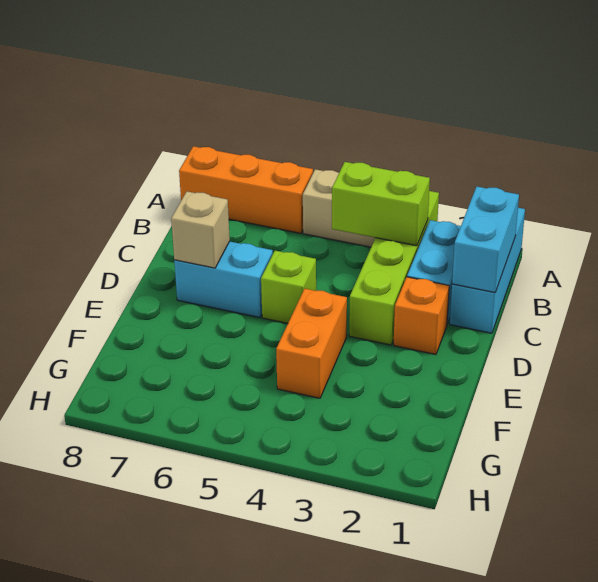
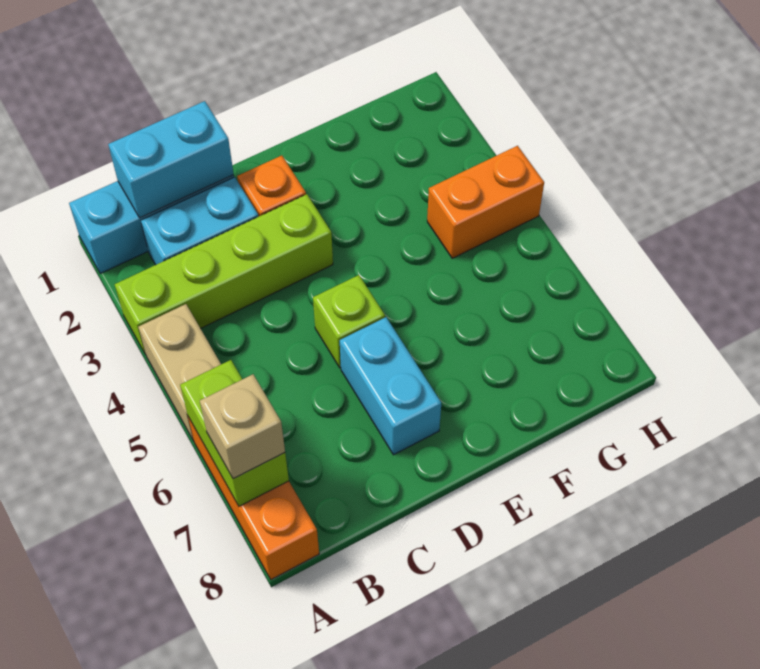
lime brick B3:B4 level 2 -> lime brick A6:A7 level 2
tan brick D7 level 2 -> tan brick A7 level 3
orange brick E4:F4 level 1 -> orange brick G4:H4 level 1

